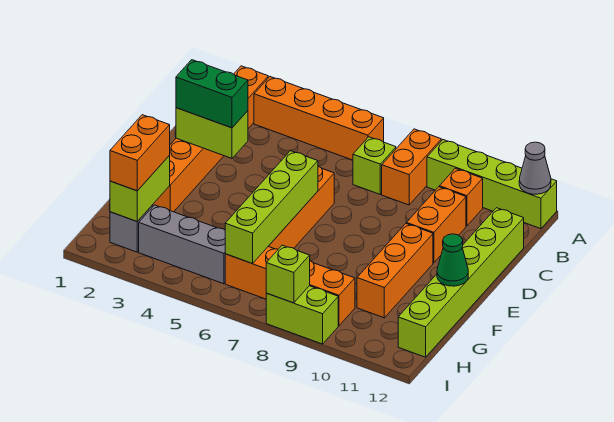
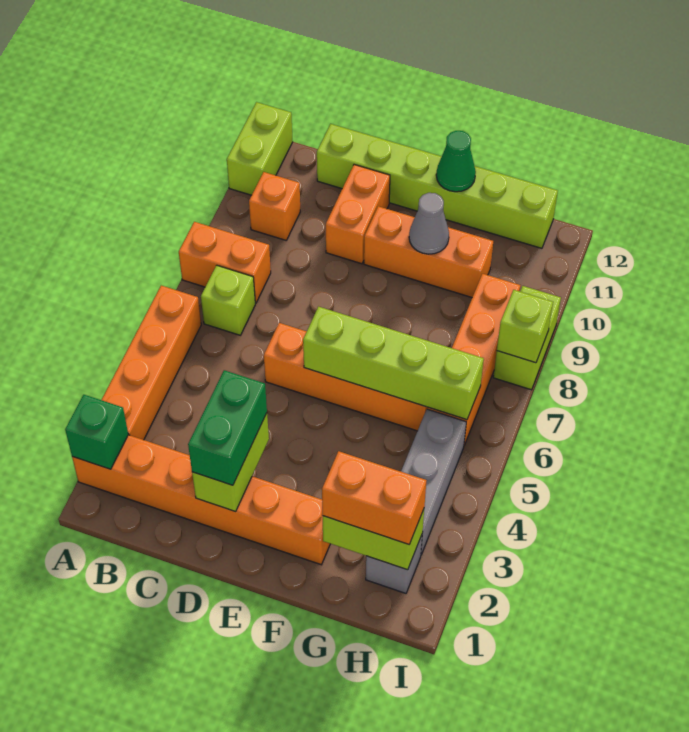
none -> green brick A2 level 2
lime brick A9:A12 level 1 -> lime brick A11:A12 level 1
grey cone A12 level 2 -> grey cone F10 level 2
orange brick C10:D10 level 1 -> orange brick D10:D11 level 1

